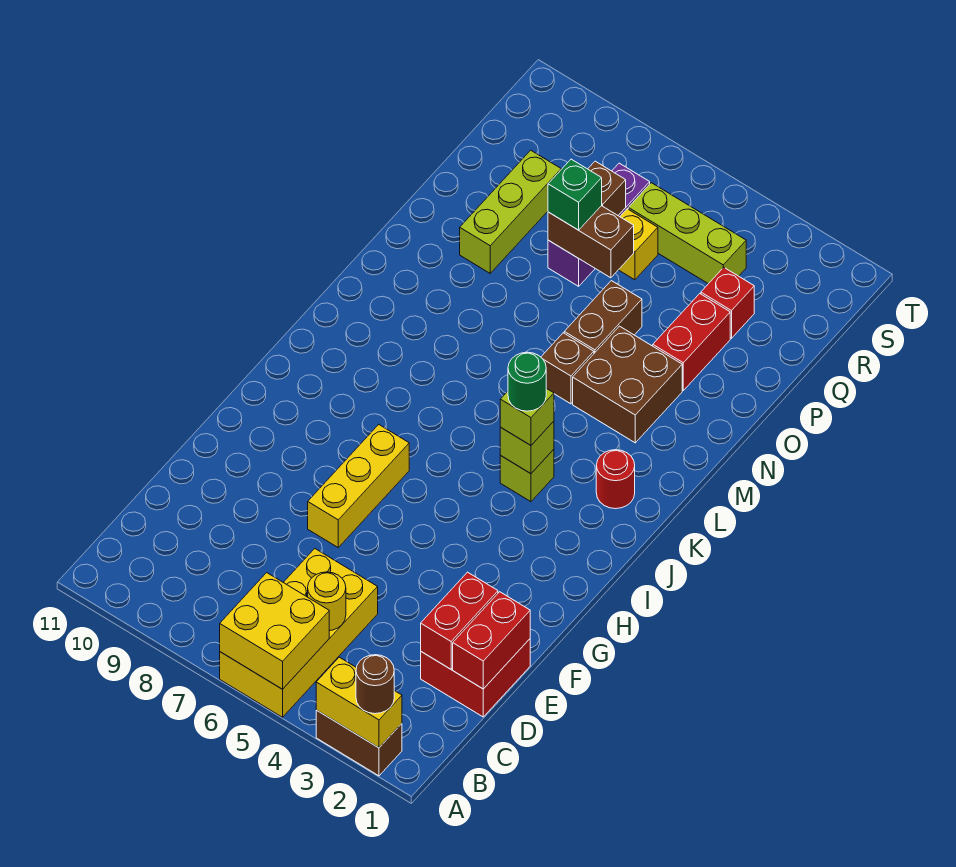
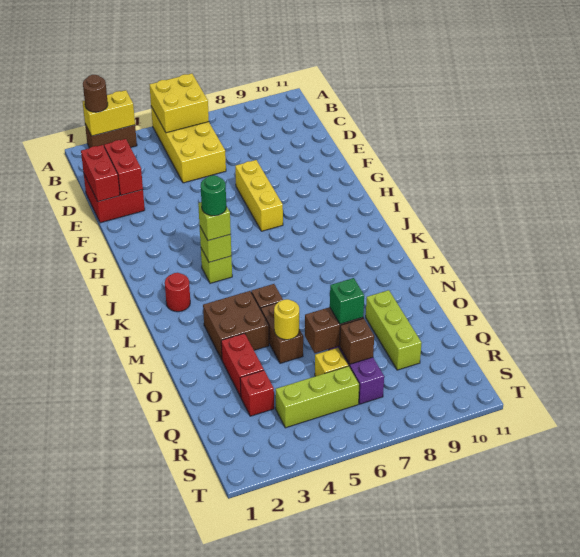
yellow round brick C5 level 2 -> yellow round brick O5 level 2

